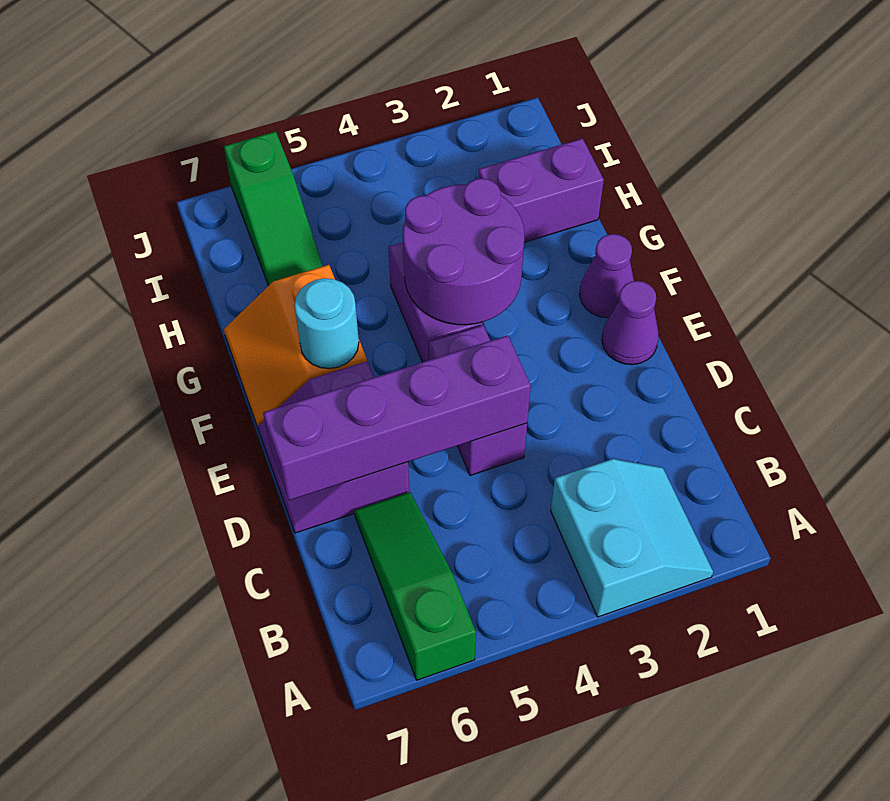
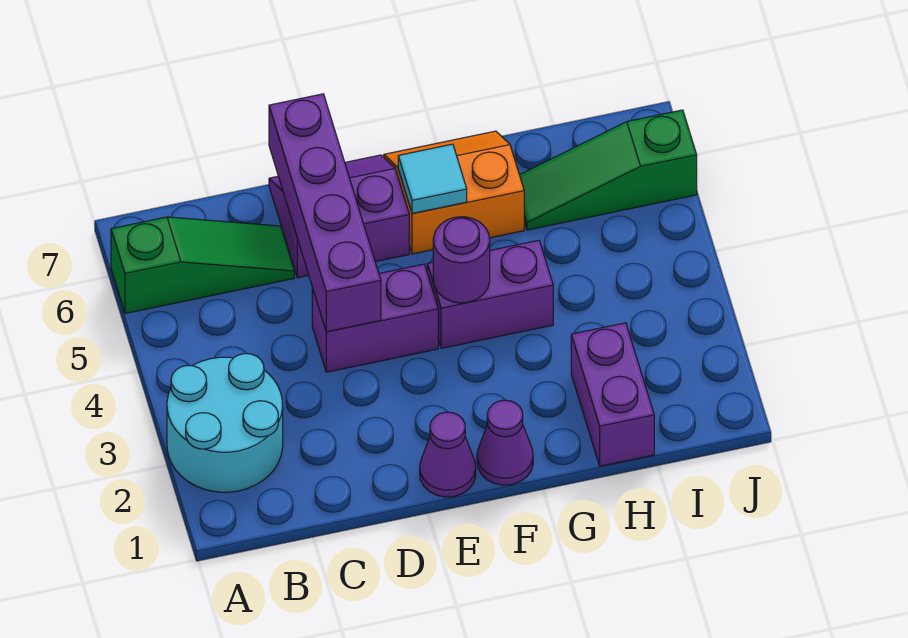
cyan slope A2:B3 level 1 top 3 -> cyan round brick A2:B3 level 1
purple round brick F3:G4 level 2 -> purple round brick F4 level 2
cyan round brick F6 level 2 -> cyan tile F6 level 2

